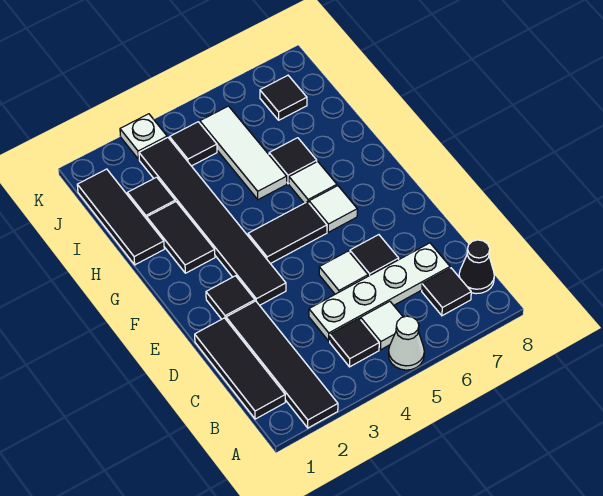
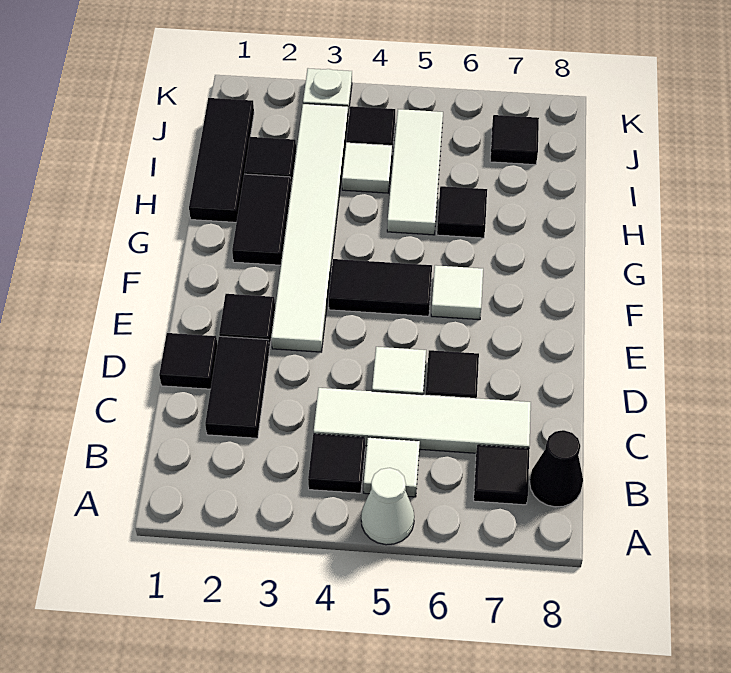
black tile A2:D2 level 1 -> black tile C2:D2 level 1
black tile B1:D1 level 1 -> black tile D1 level 1
white plate C4:C7 level 1 -> white tile C4:C7 level 1
black tile E3:J3 level 1 -> white tile E3:J3 level 1
white tile G6 level 1 -> white tile I4 level 1

